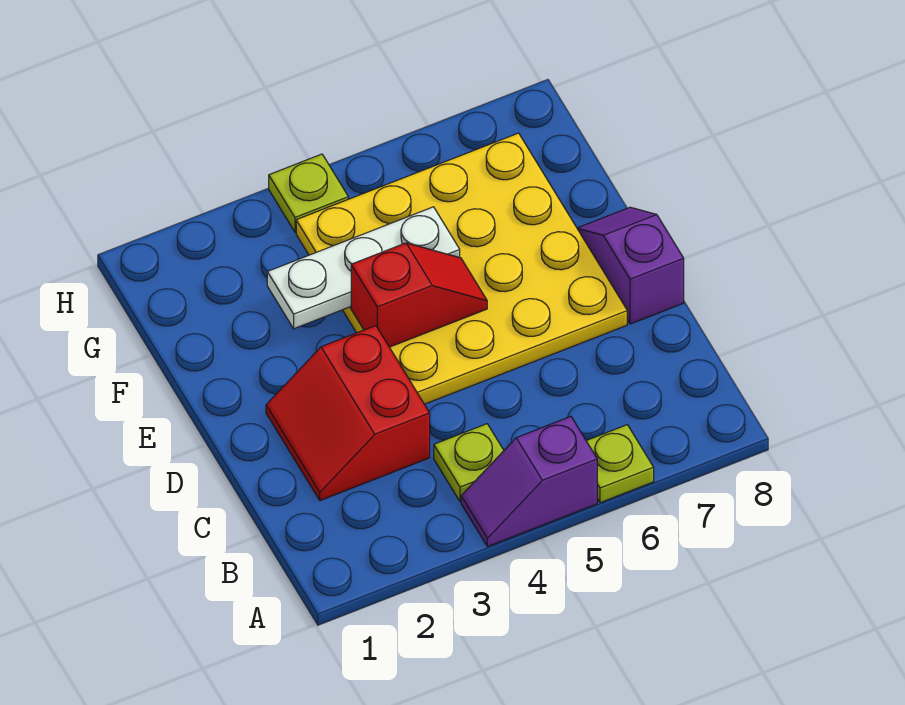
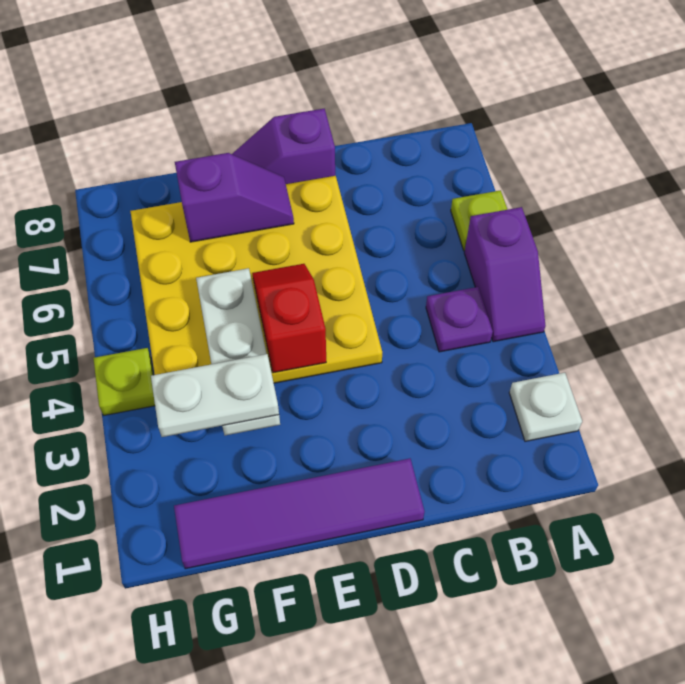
none -> white plate A2 level 1
lime plate B4 level 1 -> purple plate B4 level 1
red slope C2:D3 level 1 top 3 -> none
none -> purple tile D1:G1 level 1
none -> purple slope E7:F7 level 2 top F
none -> white plate F3:G3 level 3

